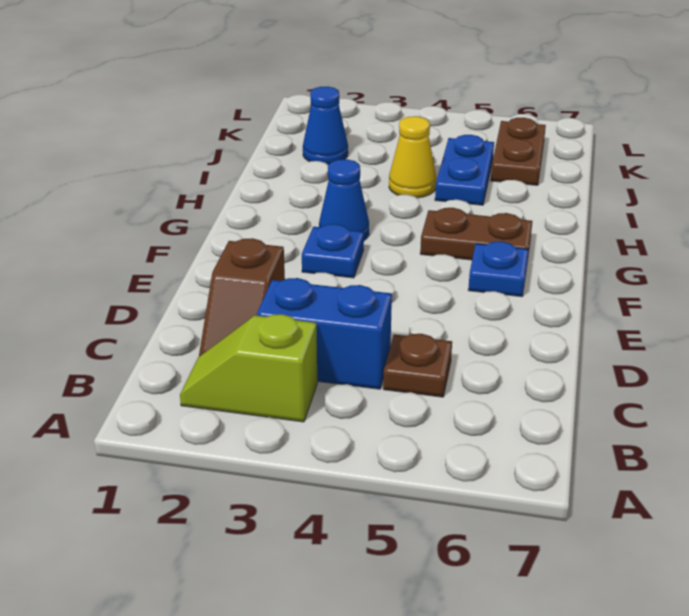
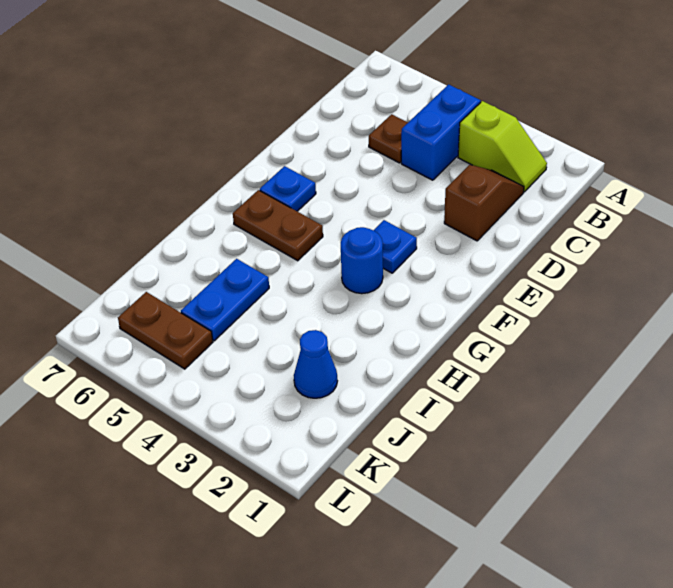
blue brick C3:C4 level 1 -> blue brick B4:C4 level 1
blue cone G3 level 1 -> blue round brick G3 level 1
yellow cone I4 level 1 -> none
brown plate J6:K6 level 1 -> brown plate K5:K6 level 1

